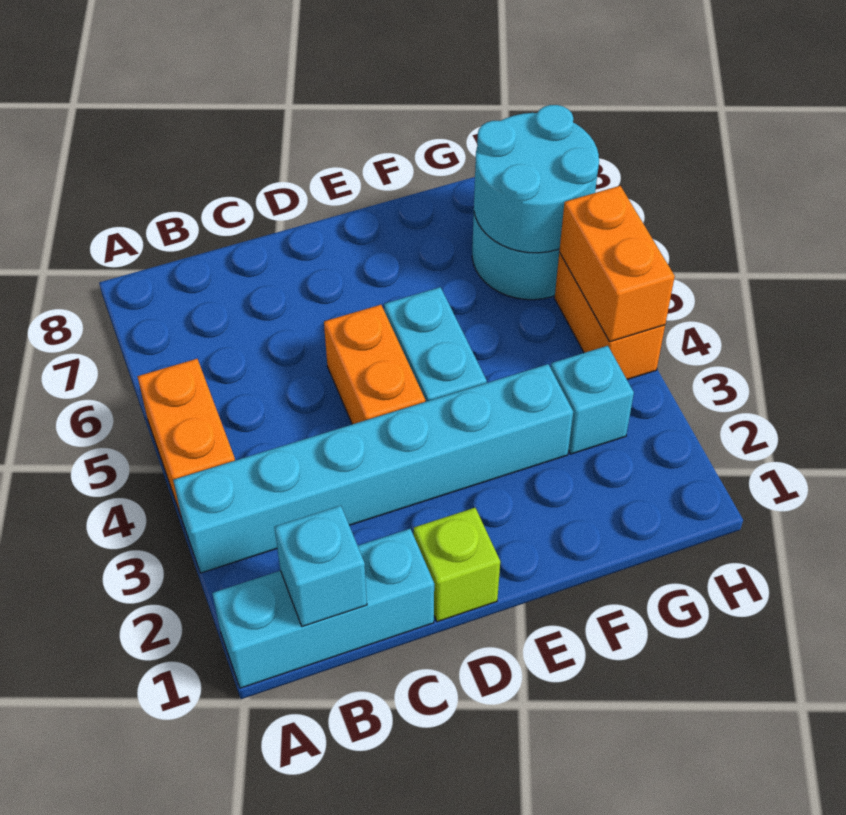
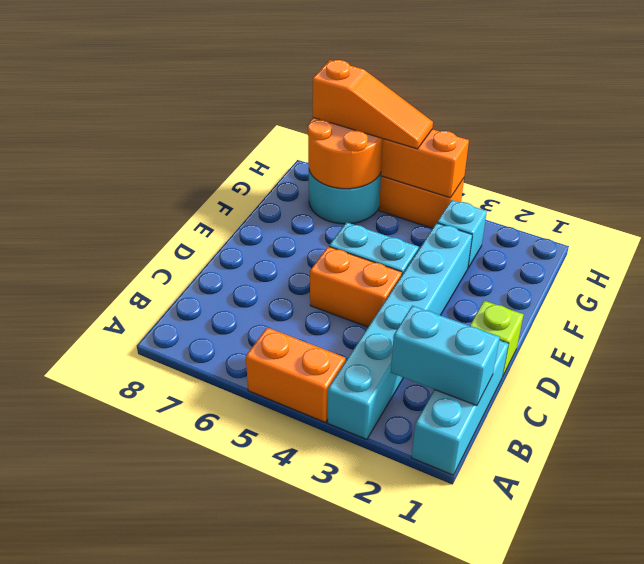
cyan brick B1 level 2 -> cyan brick B1:B2 level 2
cyan round brick G6:H7 level 2 -> orange round brick G6:H7 level 2
none -> orange slope H5:H7 level 3 top 7

